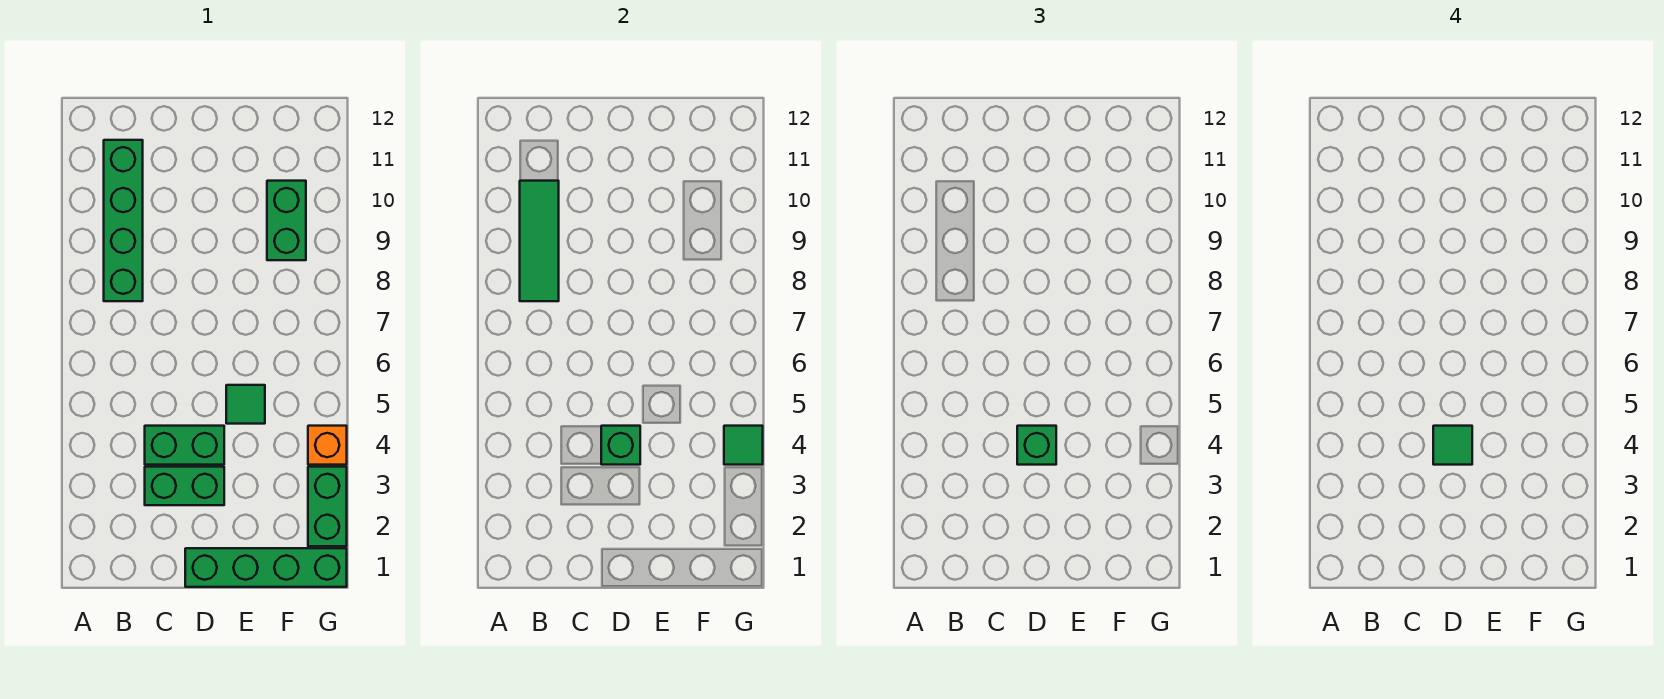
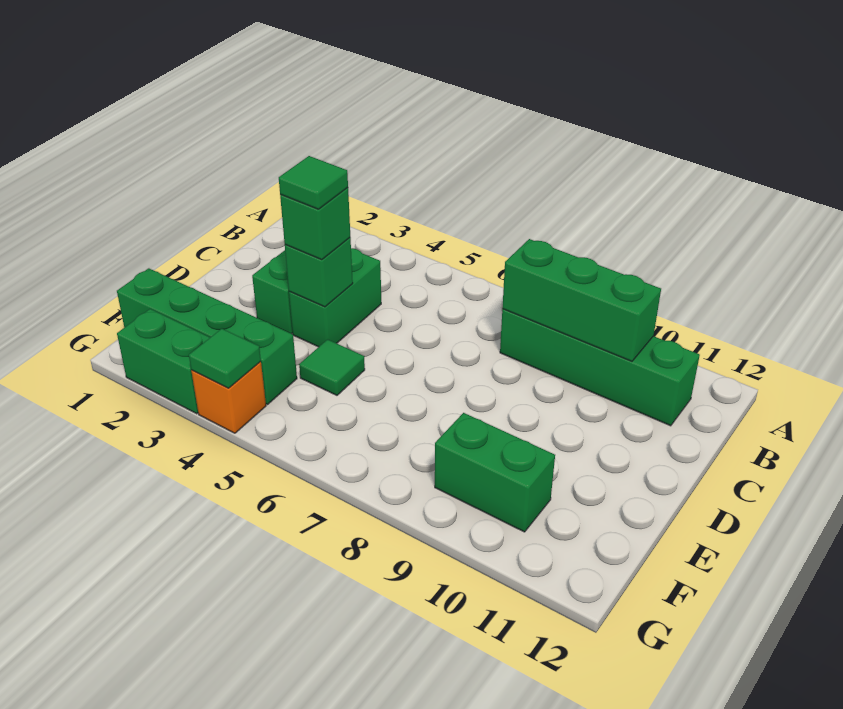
green tile B8:B10 level 2 -> green brick B8:B10 level 2
green brick D1:G1 level 1 -> green brick F1:F4 level 1

